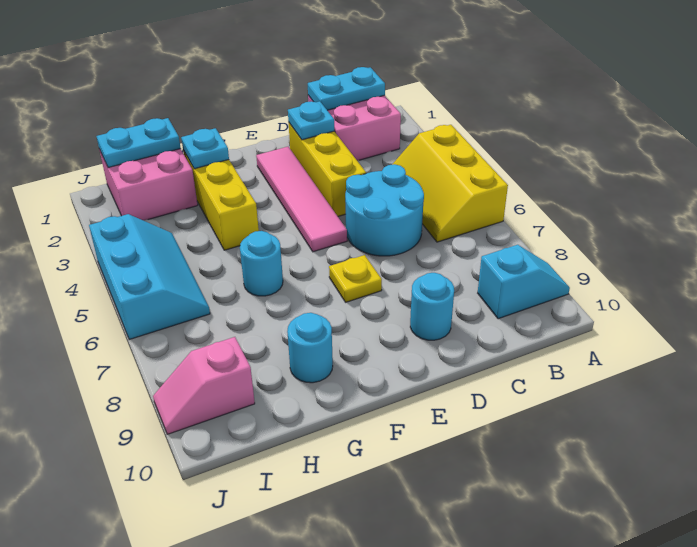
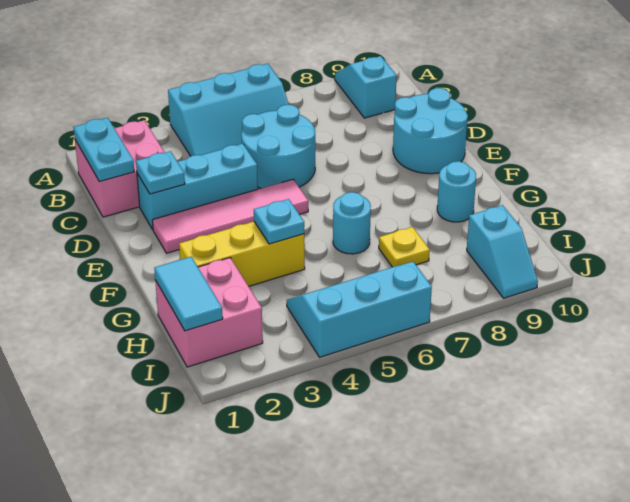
yellow slope A4:B6 level 1 top A -> cyan slope A4:B6 level 1 top A
yellow brick D2:D4 level 1 -> cyan brick D2:D4 level 1
cyan round brick D9 level 1 -> cyan round brick D9:E10 level 1
yellow plate E7 level 1 -> yellow plate H7 level 1
cyan plate G2 level 2 -> cyan plate G4 level 2
cyan plate H1:I1 level 2 -> cyan tile H1:I1 level 2
pink slope I9:J9 level 1 top I -> cyan slope I9:J9 level 1 top I

